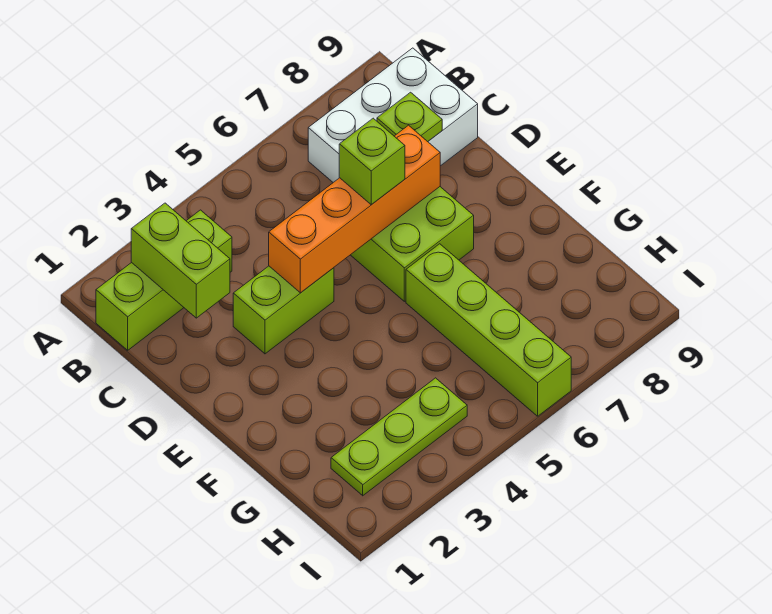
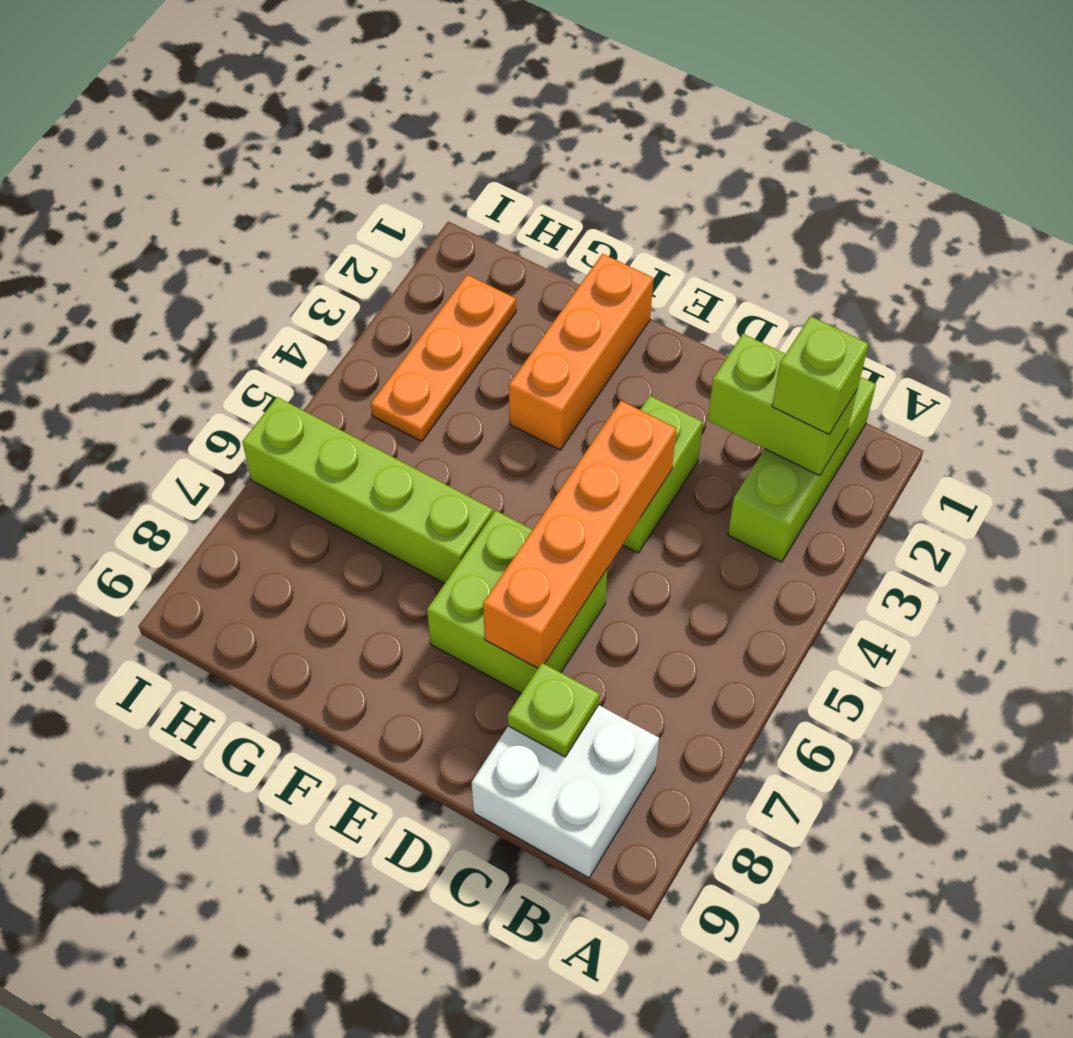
white brick B7:C9 level 1 -> white brick B8:C9 level 1
lime brick D6 level 3 -> lime brick B2 level 3
none -> orange brick F1:F3 level 1
lime plate H2:H4 level 1 -> orange plate H2:H4 level 1

